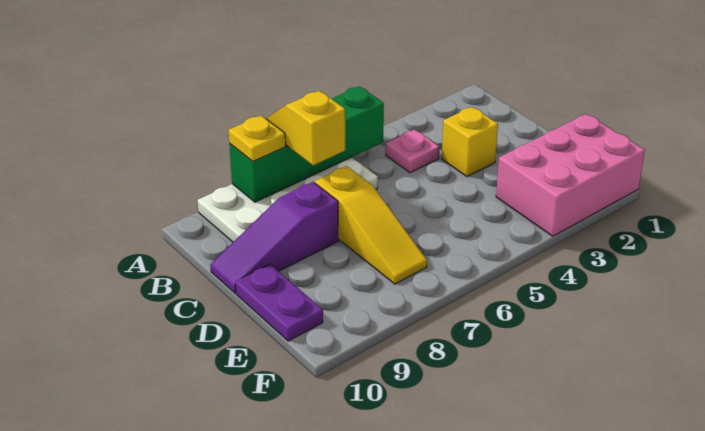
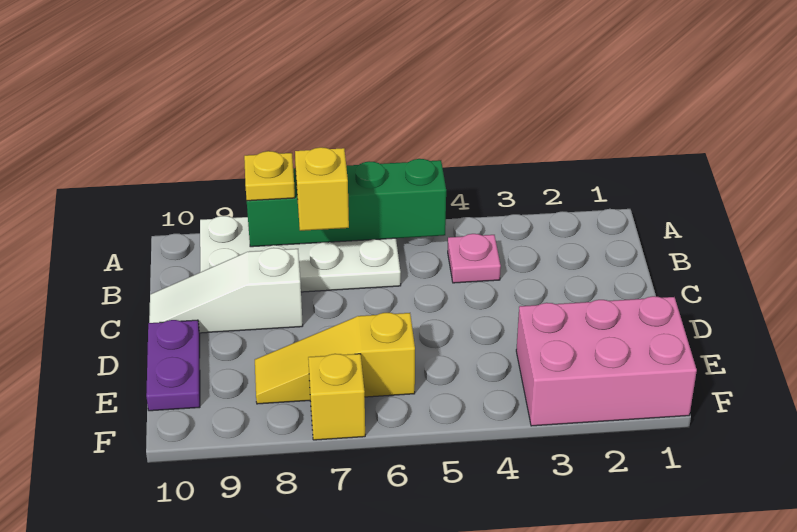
yellow brick C3 level 1 -> yellow brick F7 level 1
yellow slope C7:E7 level 1 top C -> yellow slope E6:E8 level 1 top 6
purple slope C8:C10 level 1 top 8 -> white slope C8:C10 level 1 top 8

